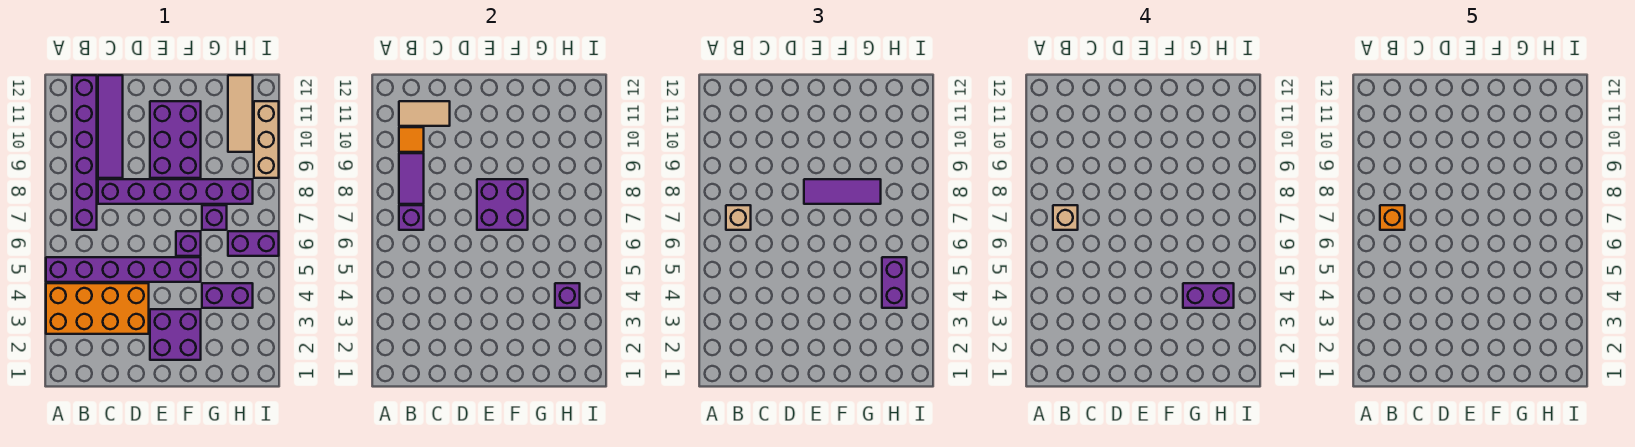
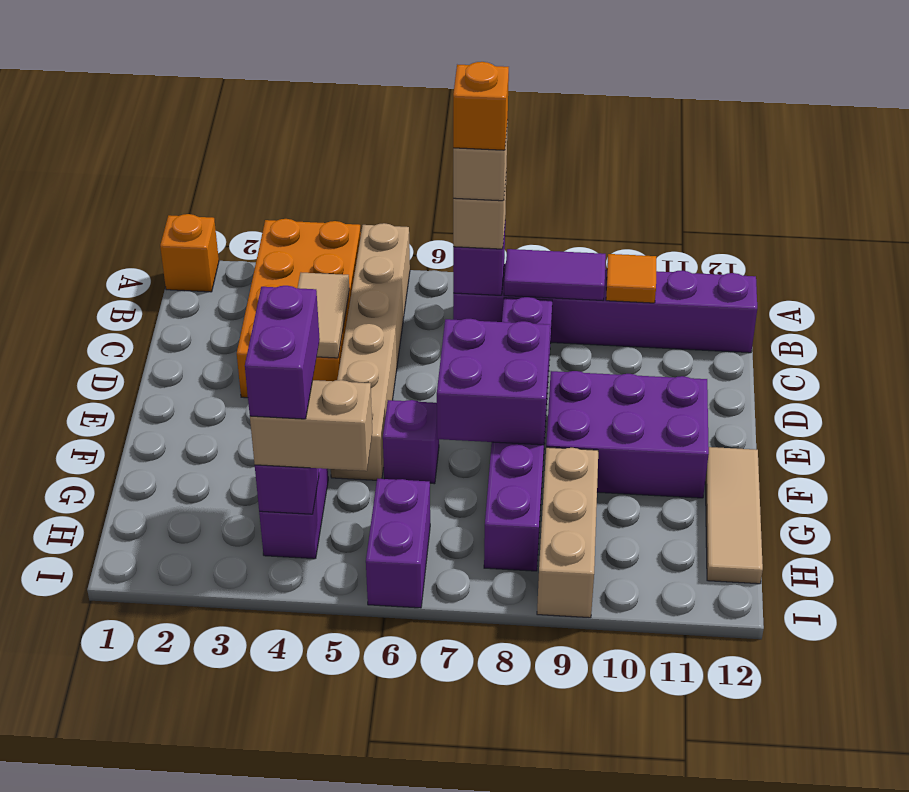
none -> orange brick A1 level 1
purple brick A5:F5 level 1 -> tan brick A5:F5 level 1
tan tile B11:C11 level 2 -> tan tile C4:D4 level 2
purple tile C9:C12 level 1 -> none
purple brick E2:F3 level 1 -> none
purple tile E8:G8 level 3 -> none
purple brick G7 level 1 -> none
purple brick H4:H5 level 3 -> tan brick H4:H5 level 3
tan tile H10:H12 level 1 -> tan tile F12:H12 level 1
tan brick I9:I11 level 1 -> tan brick G9:I9 level 1

